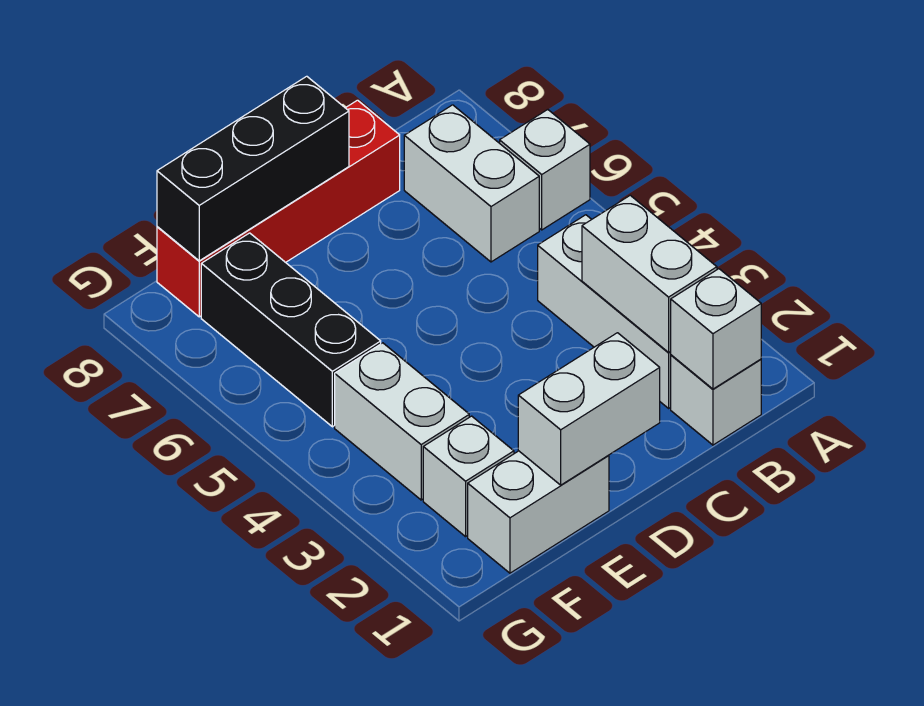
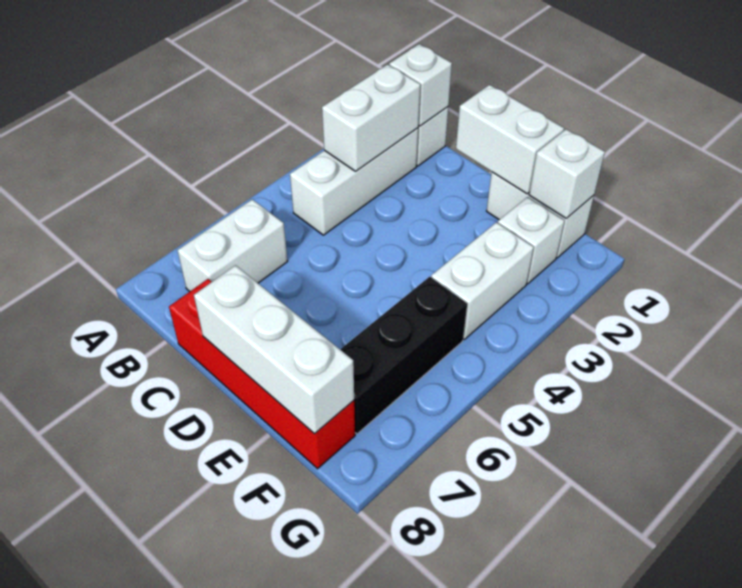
white brick A6 level 1 -> white brick F1 level 2
black brick D8:F8 level 2 -> white brick D8:F8 level 2

